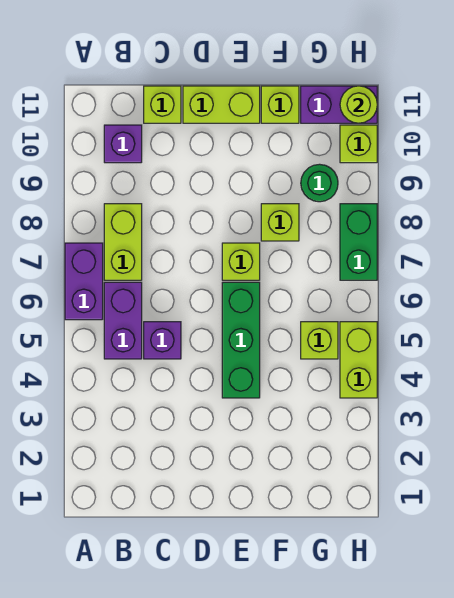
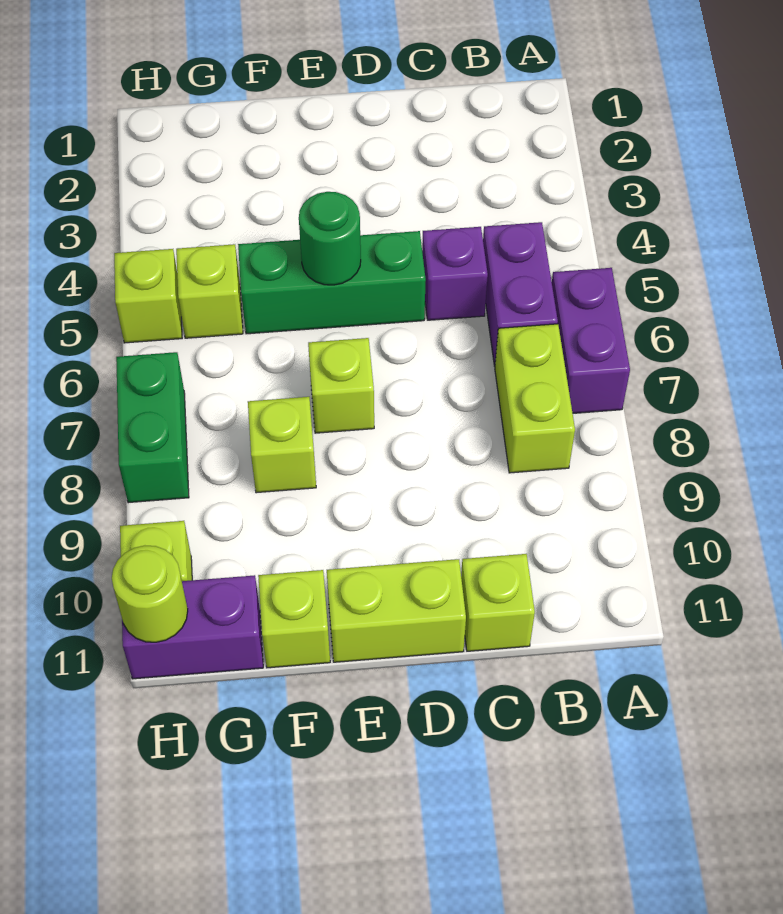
purple brick B10 level 1 -> none
green brick E4:E6 level 1 -> green brick D5:F5 level 1
green round brick G9 level 1 -> green round brick E5 level 2
lime brick H4:H5 level 1 -> lime brick H5 level 1

